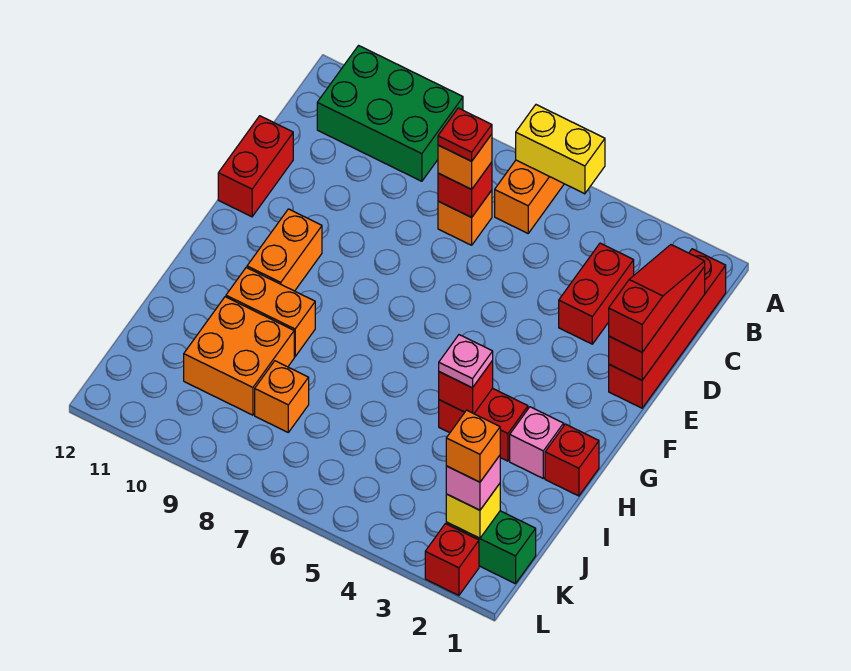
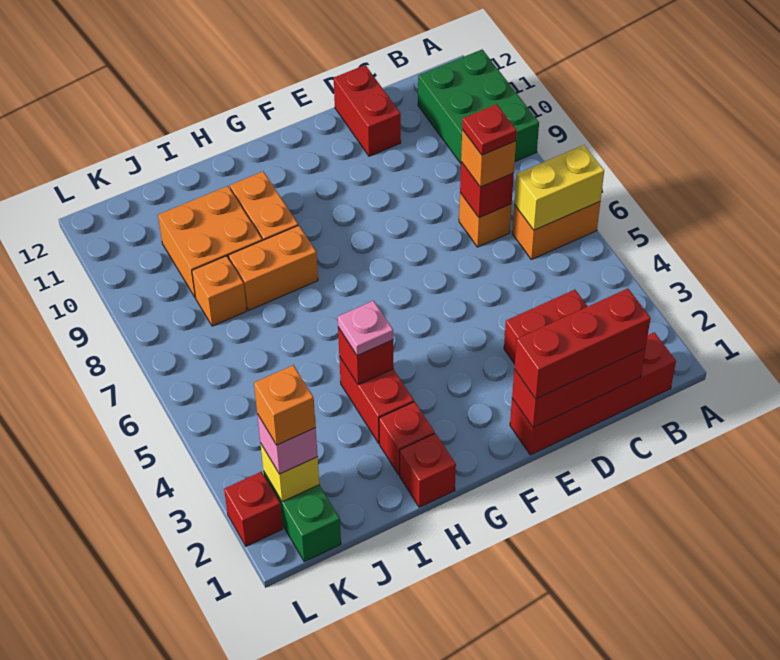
yellow brick A5:A6 level 2 -> yellow brick A6:B6 level 2
red slope C1:E1 level 3 top E -> red brick C1:E1 level 3
red brick D12:E12 level 1 -> red brick D11:D12 level 1
orange brick F10:G10 level 1 -> orange brick H8:I8 level 1
pink brick H2 level 1 -> red brick H2 level 1

